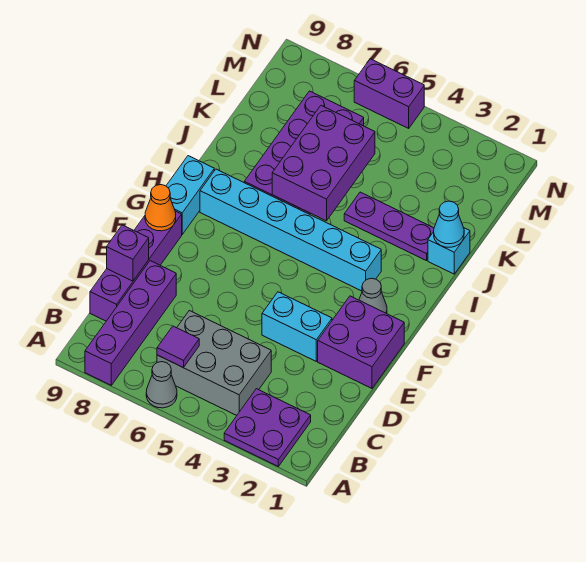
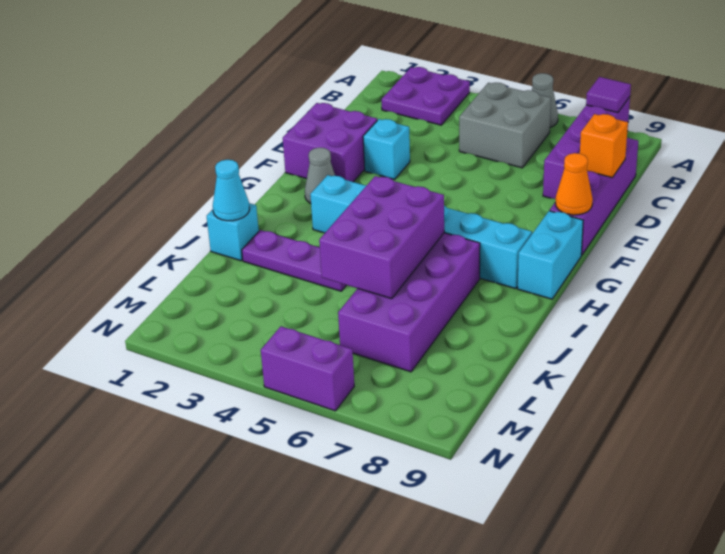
grey brick B4:C6 level 1 -> grey brick B5:C6 level 1
purple tile B6 level 2 -> purple tile A8 level 2
purple brick D9 level 2 -> orange brick D9 level 2
cyan brick E3:E4 level 1 -> cyan brick E3 level 1

